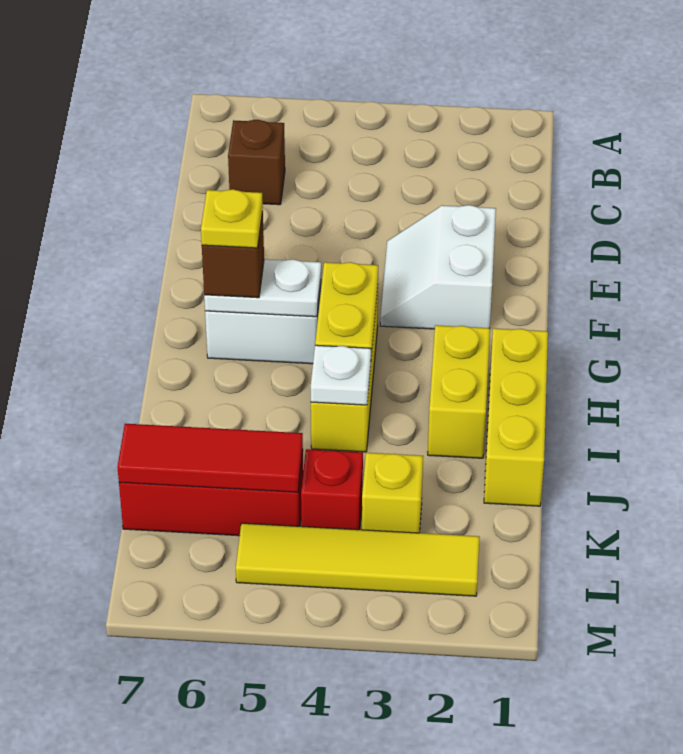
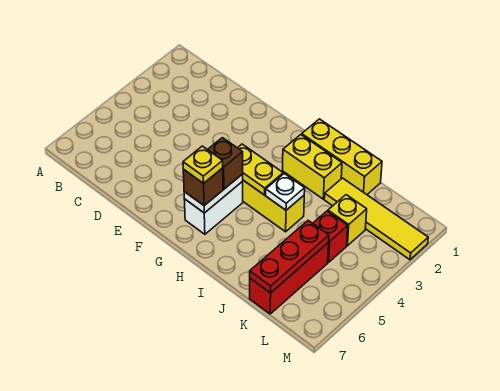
brown brick C6 level 1 -> brown brick G5 level 3
white slope E2:F3 level 1 top 2 -> none
red tile K5:K7 level 2 -> red plate K5:K7 level 2
yellow tile L2:L5 level 1 -> yellow tile J2:M2 level 1

